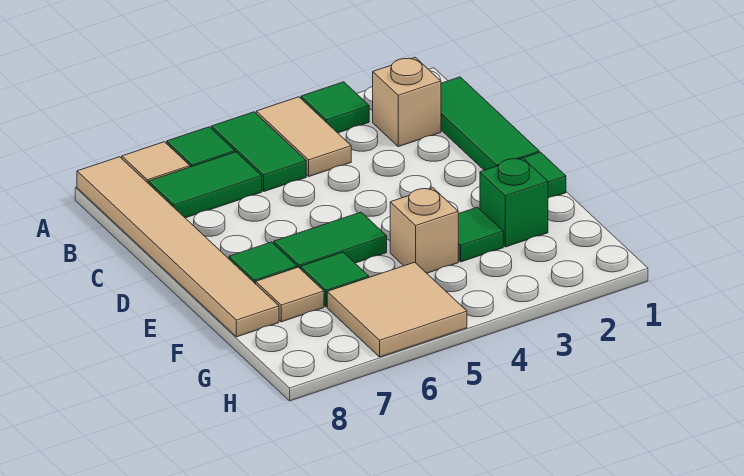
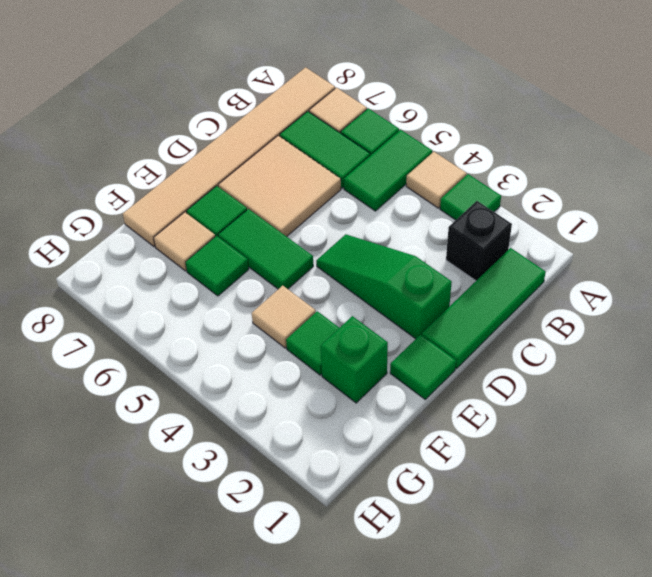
tan tile A4:B4 level 1 -> tan tile A4 level 1
tan brick B2 level 1 -> black brick B2 level 1
none -> green slope D2:D4 level 1 top 2
tan brick F4 level 1 -> tan tile F4 level 1
tan tile G5:H6 level 1 -> tan tile C6:D7 level 1

